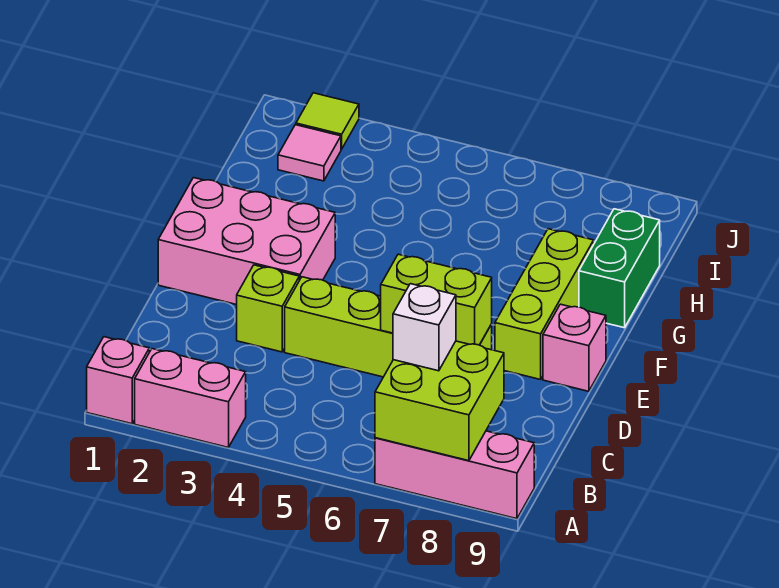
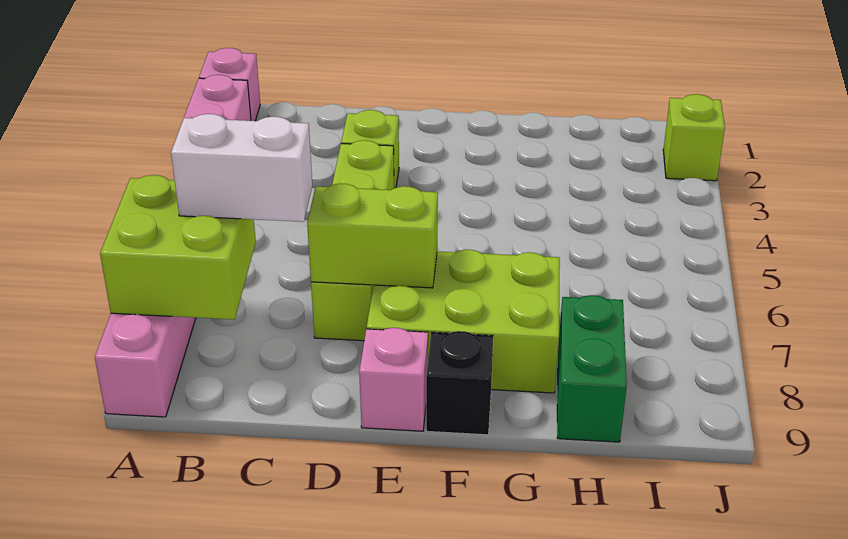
white brick B7 level 3 -> white brick B7:C7 level 3
lime brick D6:D7 level 2 -> lime brick D7:E7 level 2
pink brick E1:F3 level 1 -> none
lime brick E8:G8 level 1 -> lime brick E7:G8 level 1
none -> black brick F9 level 1
green brick G9:H9 level 1 -> green brick H8:H9 level 1
pink tile I2 level 1 -> none
lime tile J2 level 1 -> lime brick J2 level 1

